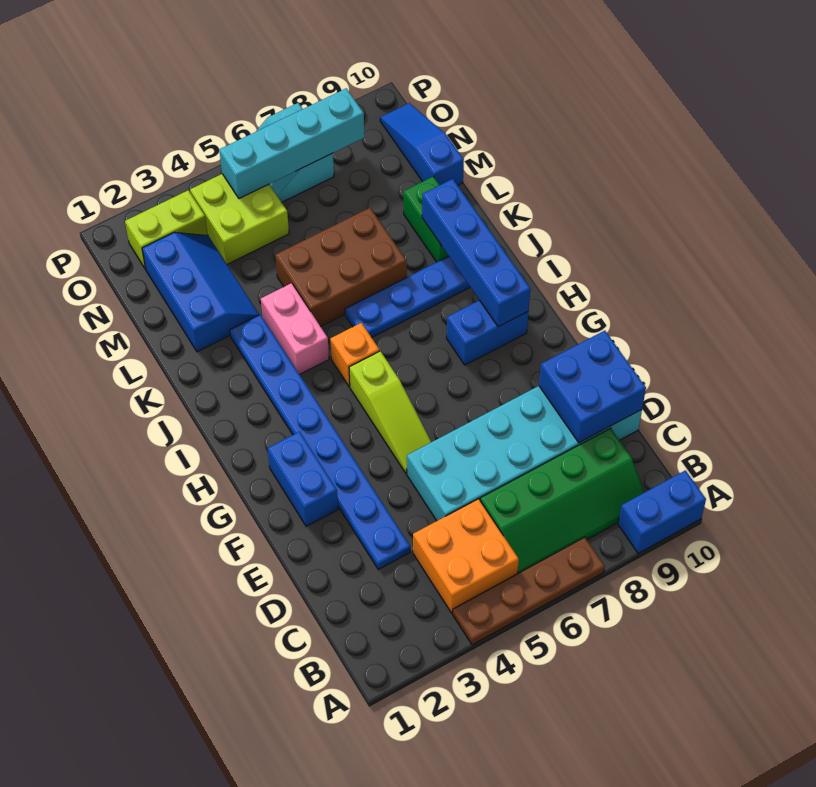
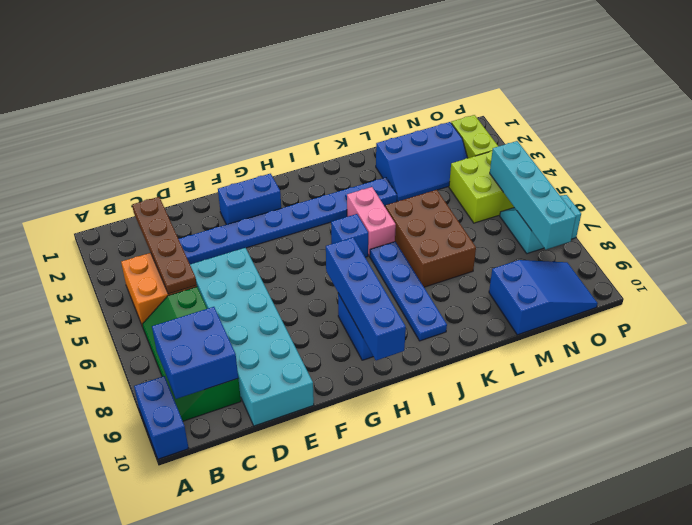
brown plate A4:A7 level 1 -> brown plate C2:C5 level 2
blue brick D9:E10 level 2 -> blue brick B8:C9 level 2
lime slope F5:H5 level 1 top H -> none
blue brick H9:K9 level 2 -> blue brick H7:H10 level 2
orange brick I5 level 1 -> blue brick I5 level 1
pink brick J4:K4 level 1 -> pink brick J4:J5 level 1
green brick K9:L9 level 1 -> none
blue slope M10:O10 level 1 top M -> blue slope M9:O10 level 1 top M

